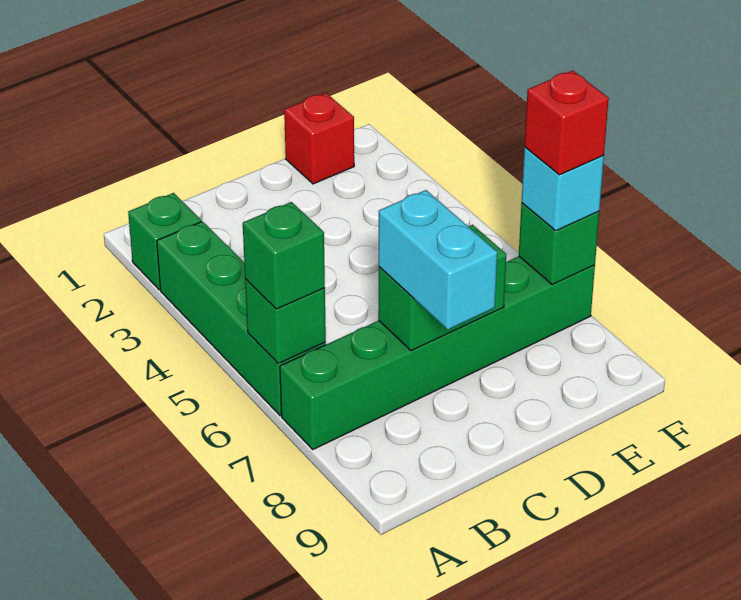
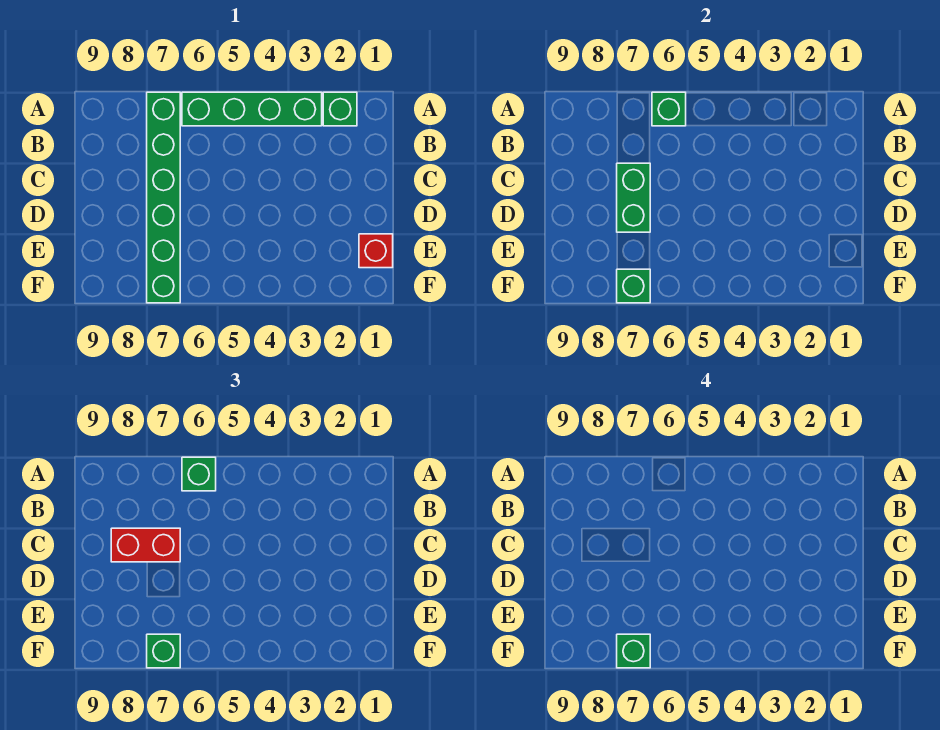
cyan brick C7:C8 level 3 -> red brick C7:C8 level 3
cyan brick F7 level 3 -> green brick F7 level 3
red brick F7 level 4 -> green brick F7 level 4

